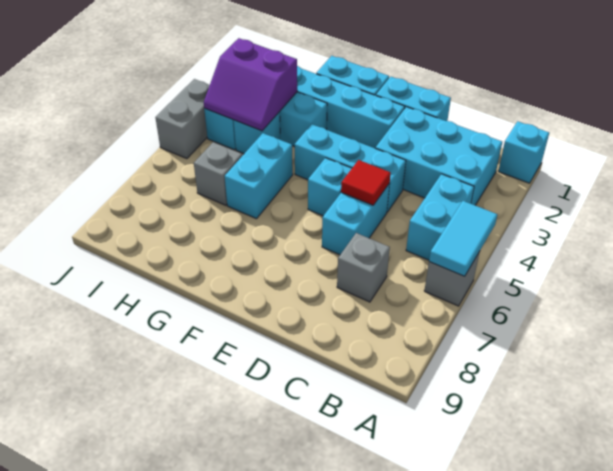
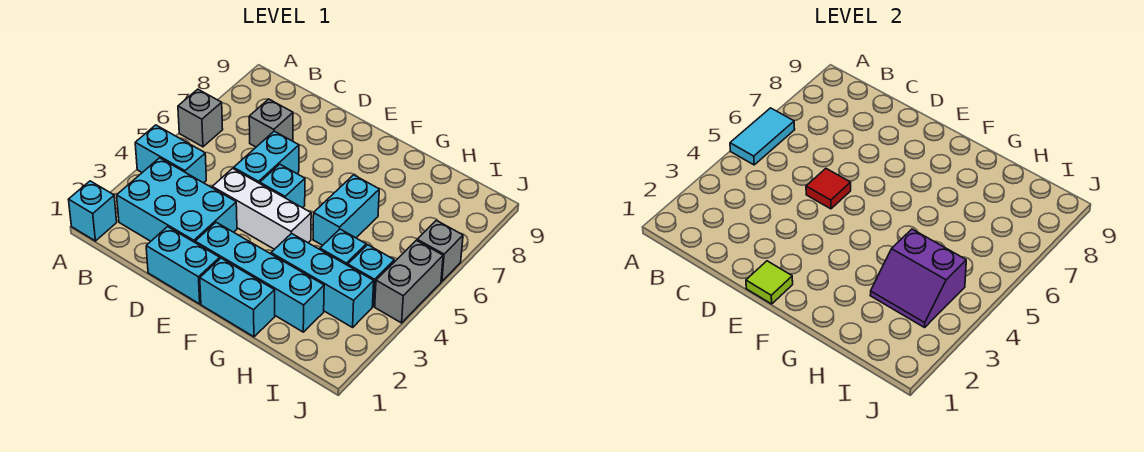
cyan brick B4:B5 level 1 -> cyan brick A4:B4 level 1
cyan brick D4:F4 level 1 -> white brick D4:F4 level 1
none -> lime tile E1 level 2
purple slope H3:I4 level 2 top 3 -> purple slope H3:I4 level 2 top 4
grey brick H6 level 1 -> grey brick J6 level 1

